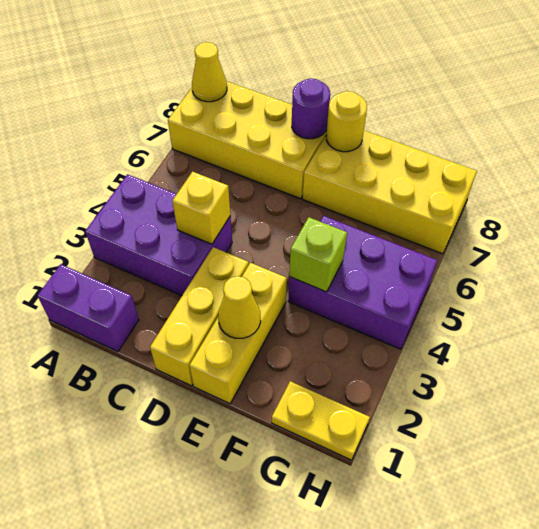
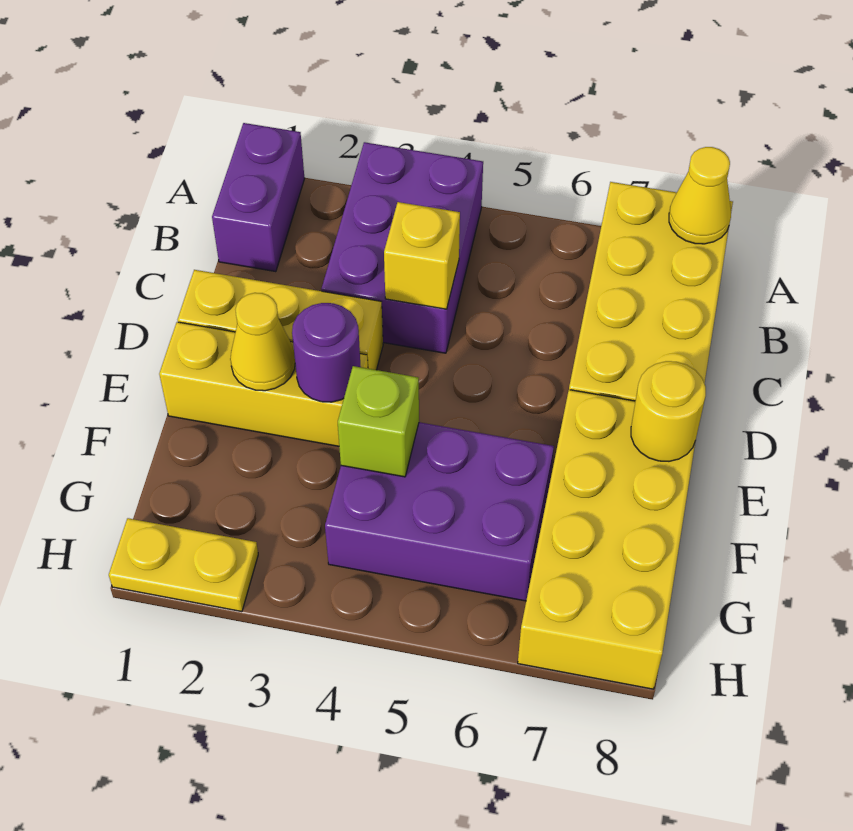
purple round brick D8 level 2 -> purple round brick E3 level 2
purple brick F4:H5 level 1 -> purple brick F4:G6 level 1
yellow plate G1:H1 level 1 -> yellow plate H1:H2 level 1

